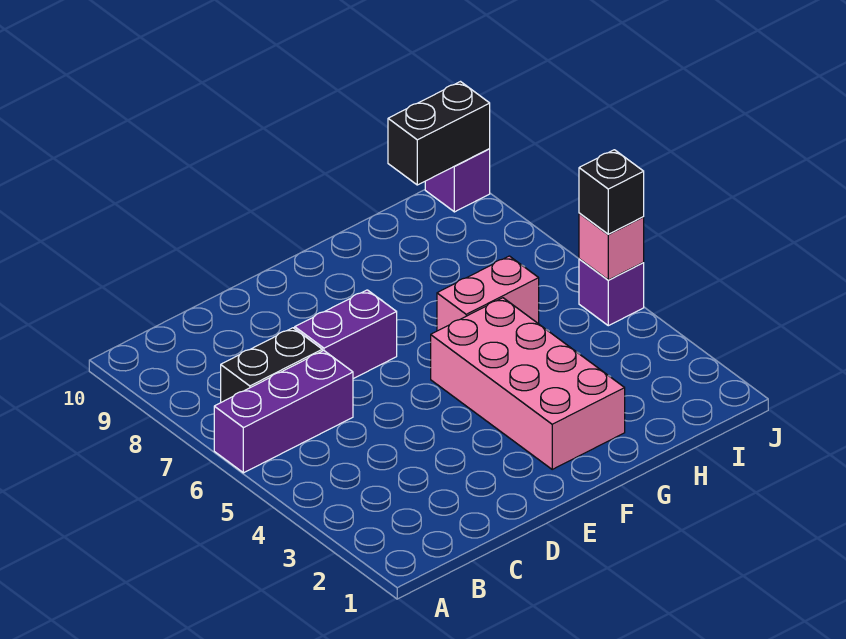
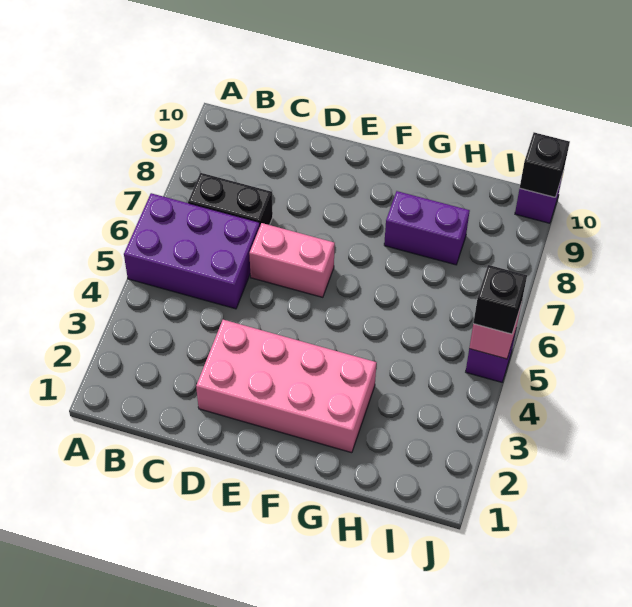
purple brick A6:C6 level 1 -> purple brick A5:C6 level 1
purple brick D7:E7 level 1 -> purple brick G8:H8 level 1
pink brick F2:G5 level 1 -> pink brick D2:G3 level 1
pink brick G6:H6 level 1 -> pink brick D6:E6 level 1
black brick I10:J10 level 2 -> black brick J10 level 2

